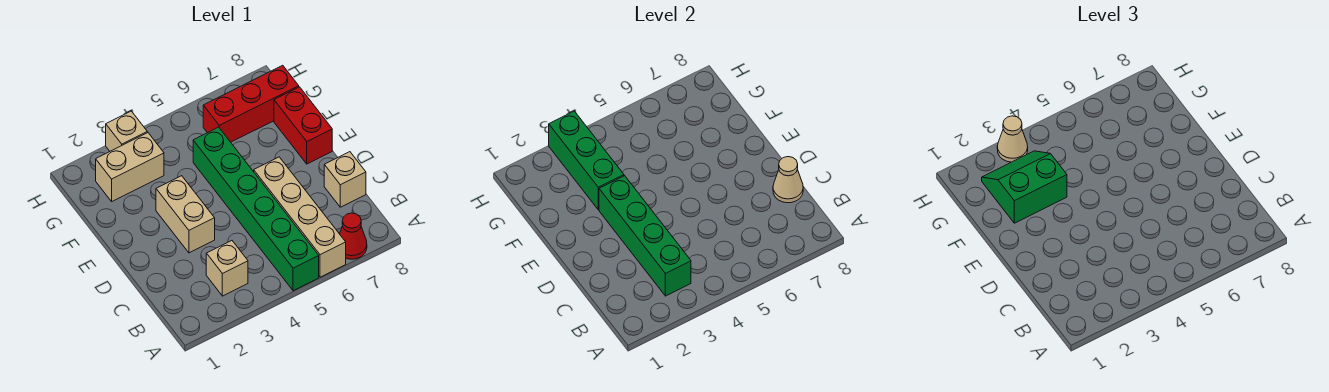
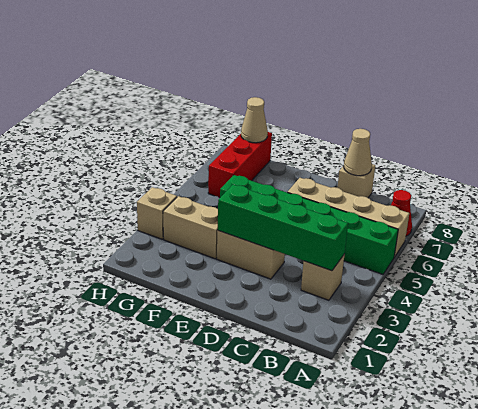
red brick E8:F8 level 1 -> none
green slope F2:G3 level 3 top F -> none
green brick F3:H3 level 2 -> none
tan brick G2:G3 level 1 -> tan brick F3:G3 level 1
tan cone H3 level 3 -> tan cone G8 level 2

